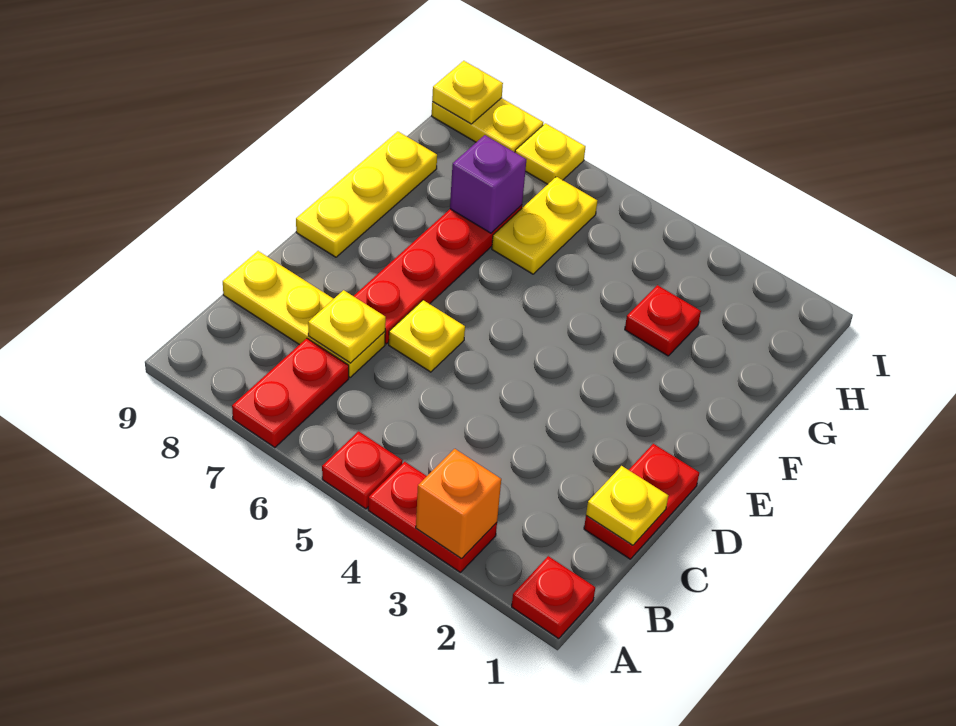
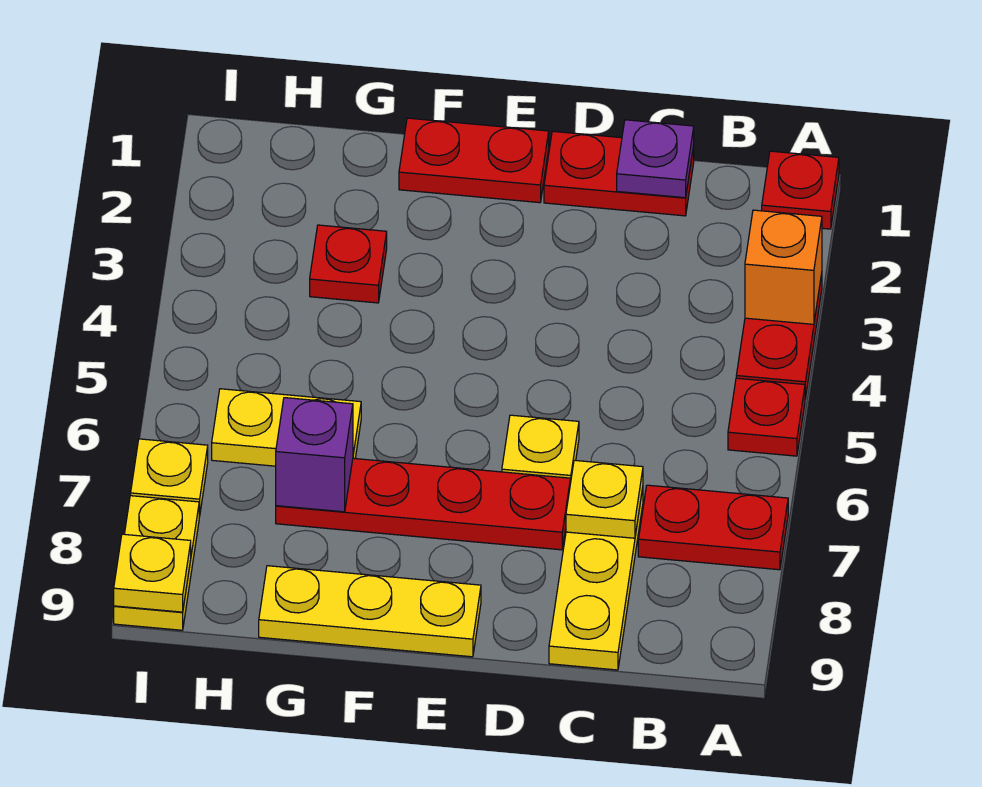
yellow plate C1 level 2 -> purple plate C1 level 2
none -> red plate E1:F1 level 1

